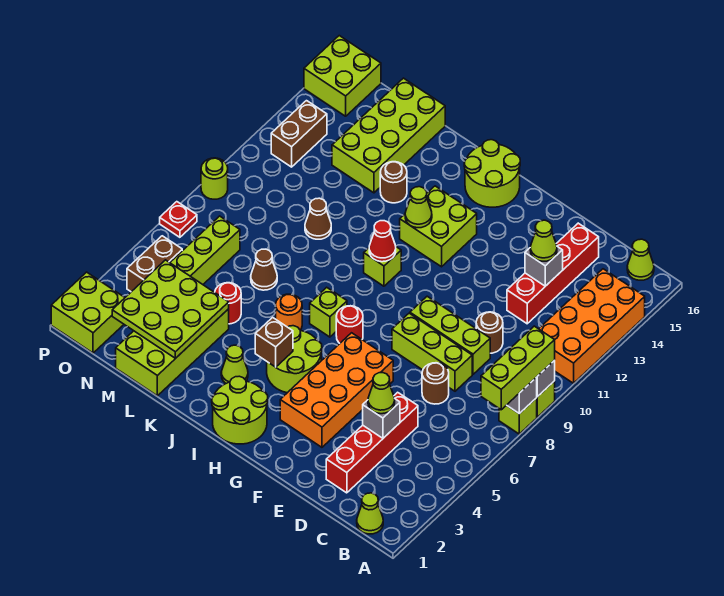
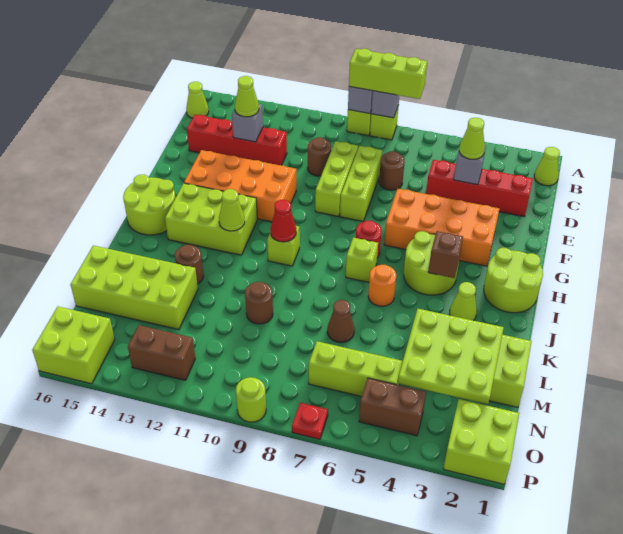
orange brick A11:B14 level 1 -> orange brick F11:G14 level 1
lime brick H12:I13 level 1 -> lime brick H12:I14 level 1
red round brick L5 level 1 -> none
brown cone L10 level 1 -> brown round brick L10 level 1

